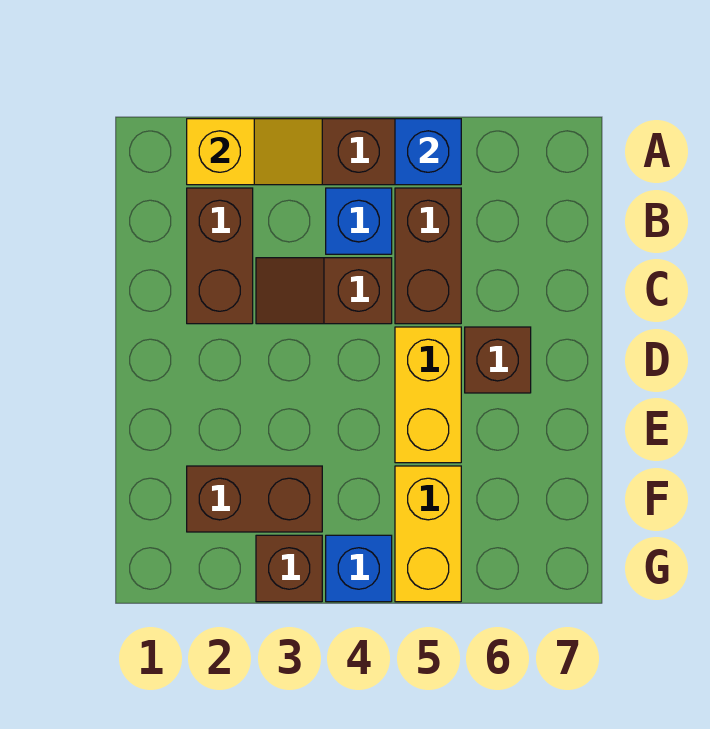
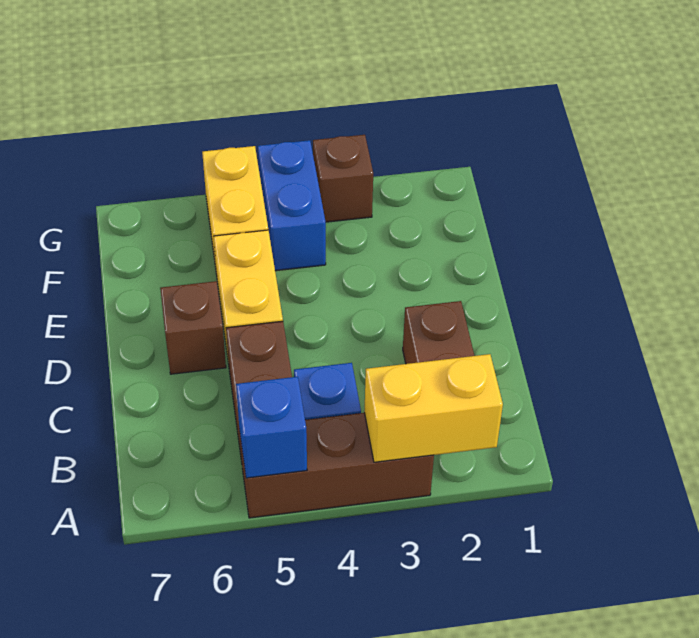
yellow slope A2:A3 level 2 top 2 -> yellow brick A2:A3 level 2
brown slope C3:C4 level 1 top 4 -> none
brown brick F2:F3 level 1 -> none
blue brick G4 level 1 -> blue brick F4:G4 level 1

